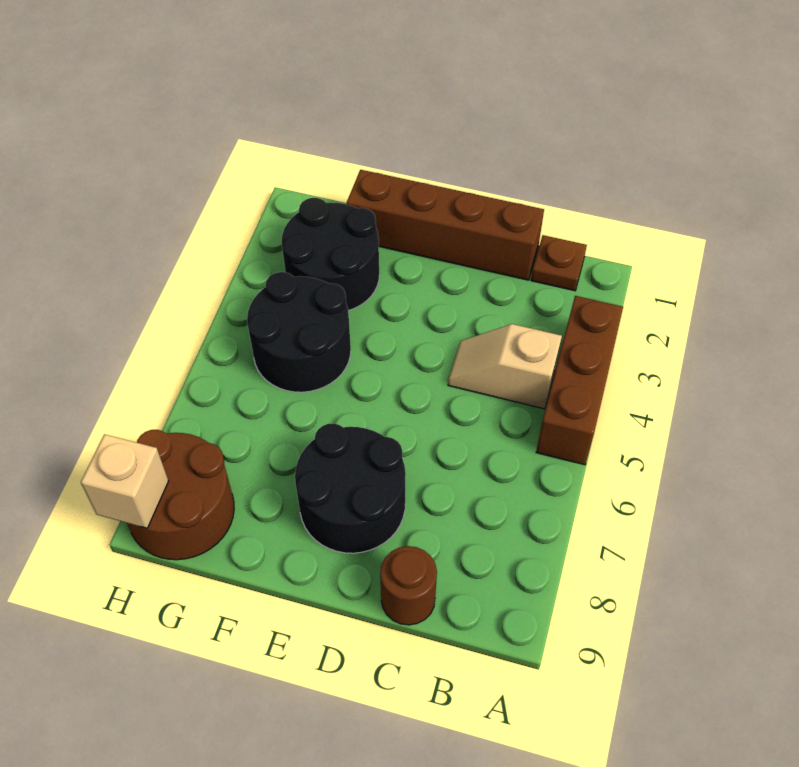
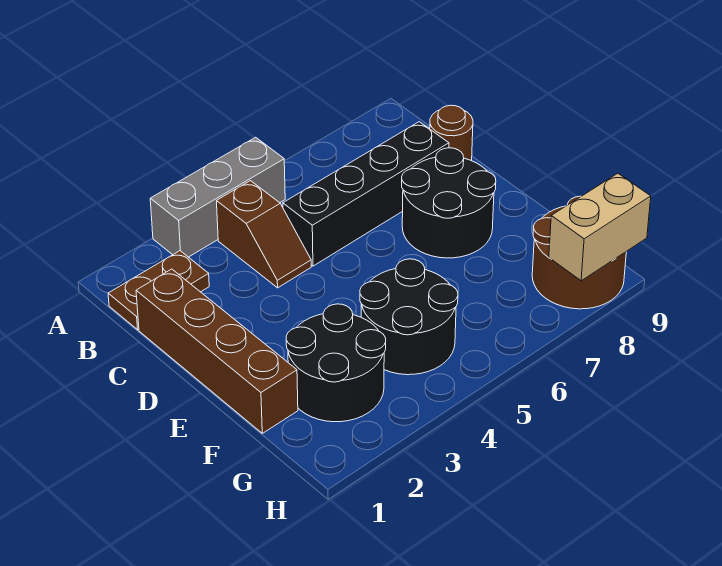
brown brick A3:A5 level 1 -> grey brick A3:A5 level 1
brown plate B1 level 1 -> brown plate B1:B2 level 1
tan slope B4:C4 level 1 top B -> brown slope B4:C4 level 1 top B
none -> black brick C5:C8 level 1
tan brick H9 level 2 -> tan brick H8:H9 level 2

